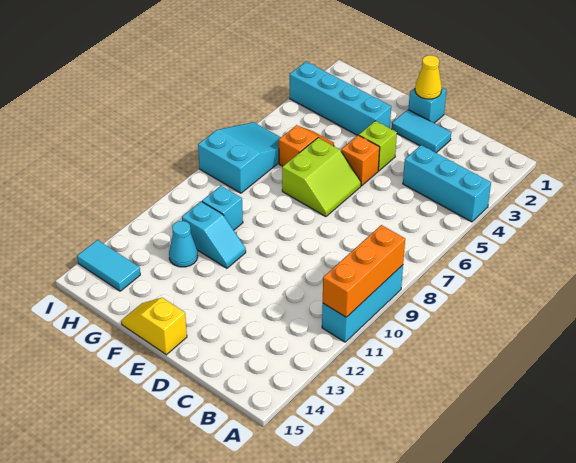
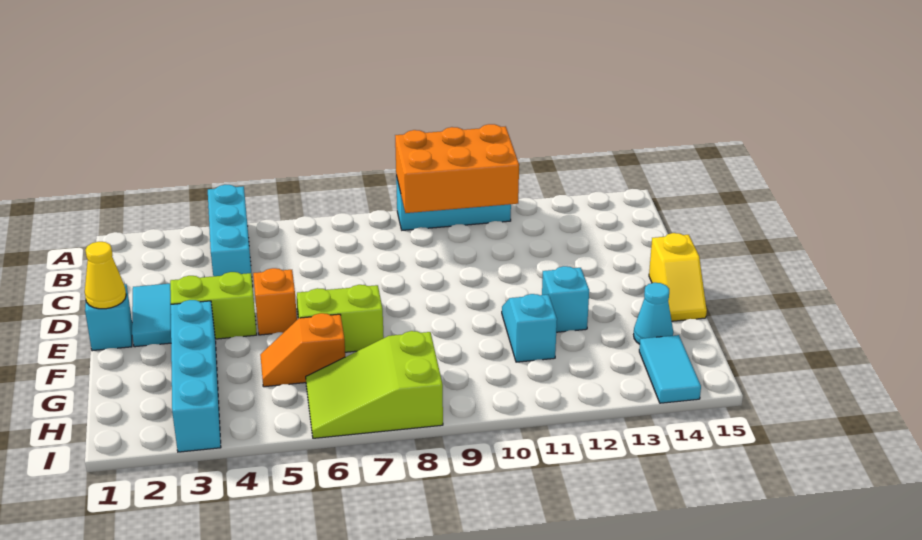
orange brick A9:A11 level 2 -> orange brick A9:B11 level 2
lime brick E4 level 1 -> lime brick E3:E4 level 1
cyan brick G10 level 1 -> cyan brick F12 level 1
cyan cone G12 level 1 -> cyan cone G14 level 1
cyan slope H6:I8 level 1 top 8 -> lime slope H6:I8 level 1 top 8

